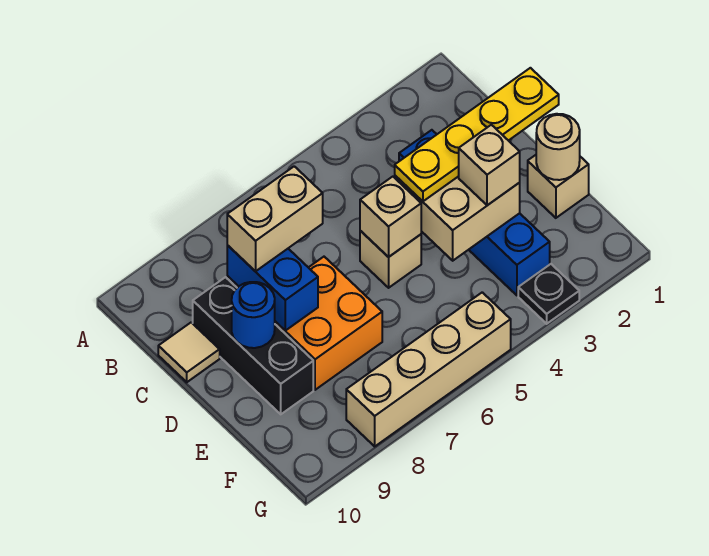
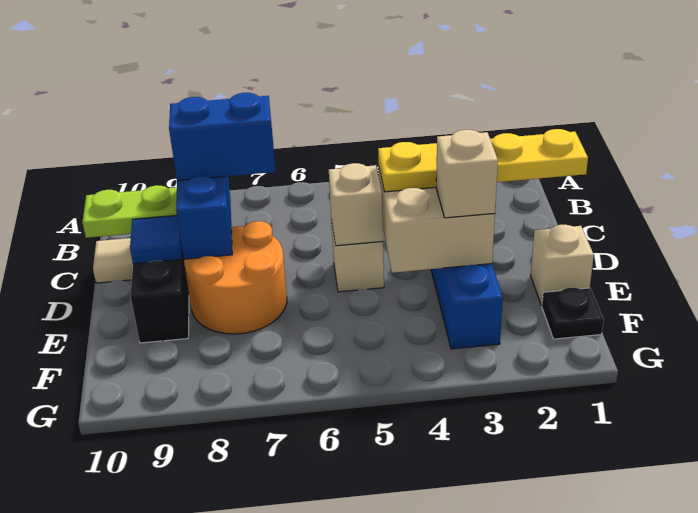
tan brick C7:C8 level 3 -> blue brick C7:C8 level 3
none -> lime plate C9:C10 level 2
orange brick D7:E8 level 1 -> orange round brick D7:E8 level 1
blue round brick D9 level 2 -> blue tile D9 level 2
tan round brick E1 level 2 -> none
black plate G3 level 1 -> black plate F1 level 1
tan brick G5:G8 level 1 -> none

